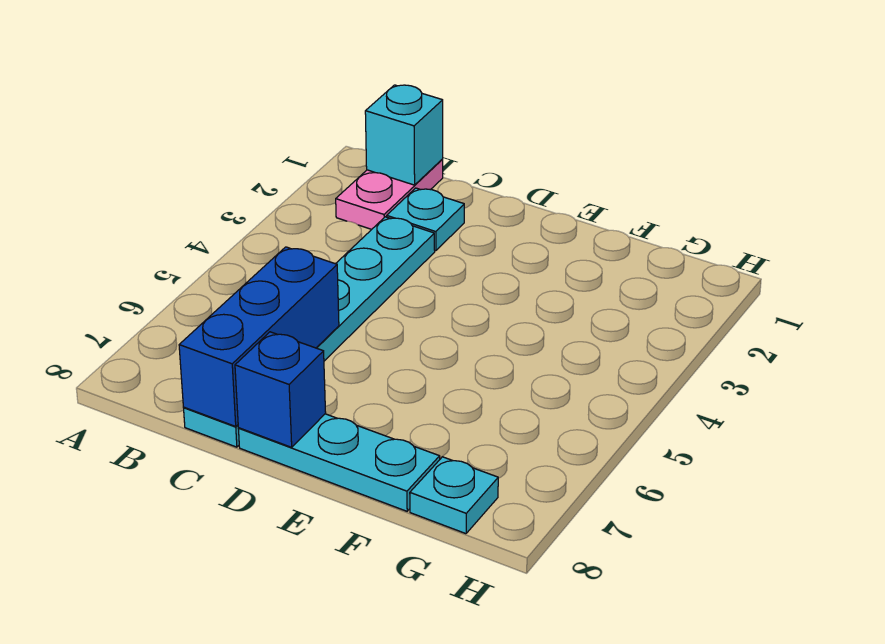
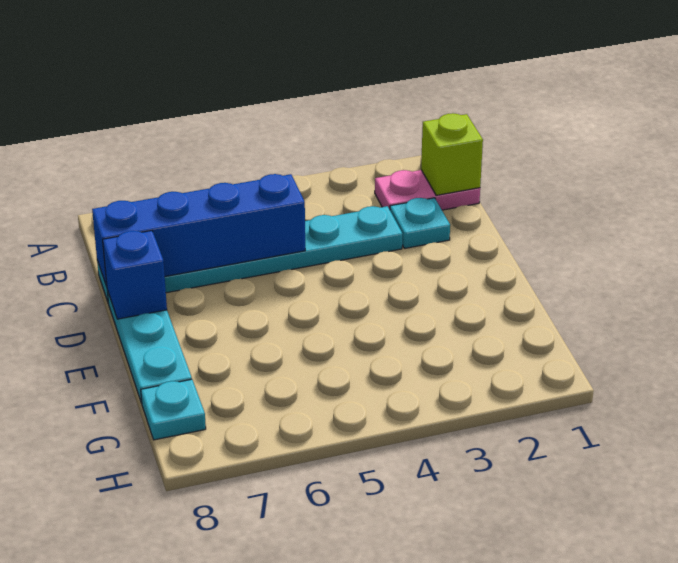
cyan brick B1 level 2 -> lime brick B1 level 2
blue brick C6:C8 level 2 -> blue brick C5:C8 level 2

